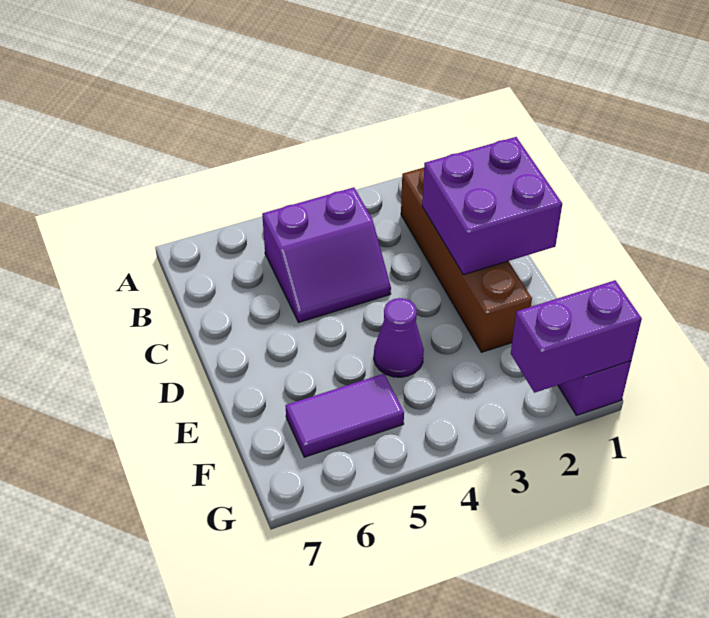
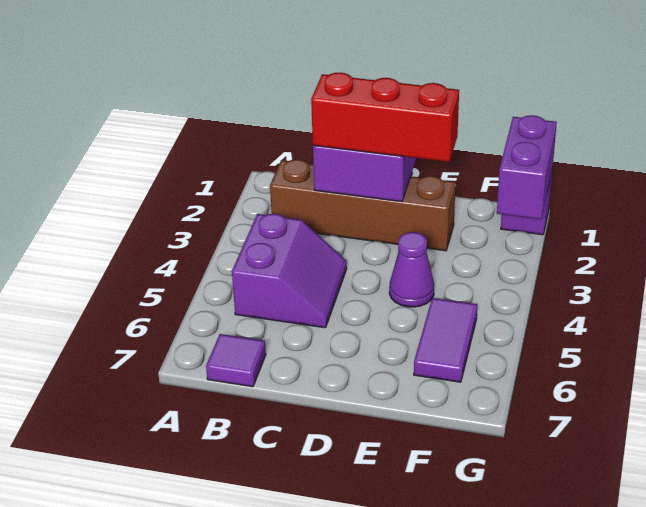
none -> purple tile B7 level 1
none -> red brick C2:E2 level 3

